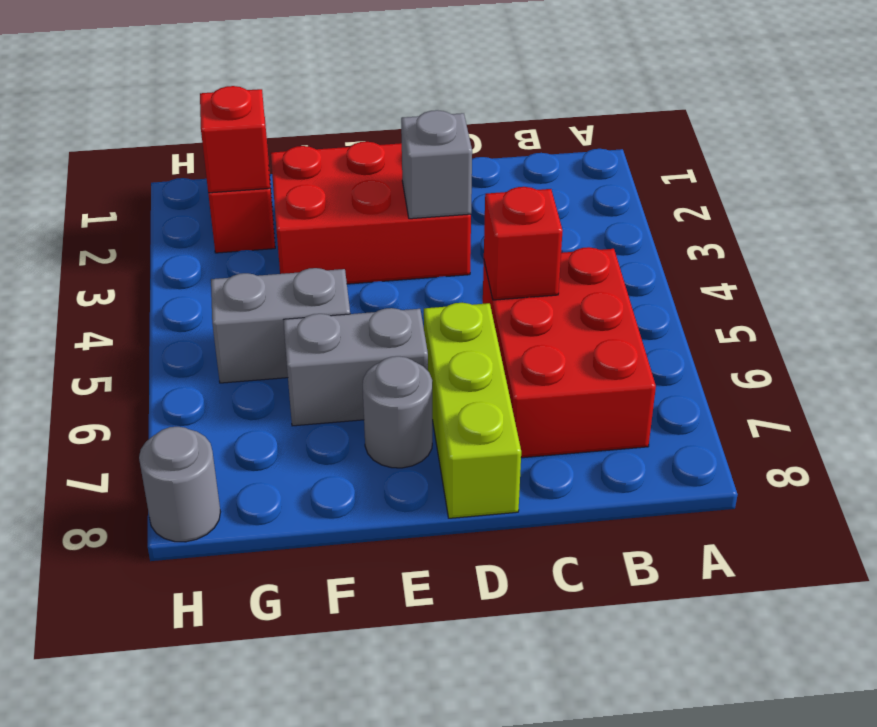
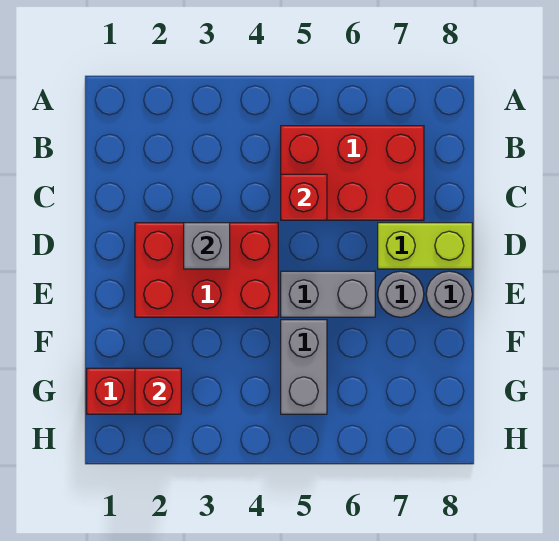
red brick D2:F3 level 1 -> red brick D2:E4 level 1
lime brick D6:D8 level 1 -> lime brick D7:D8 level 1
grey brick E6:F6 level 1 -> grey brick E5:E6 level 1
grey round brick H8 level 1 -> grey round brick E8 level 1

